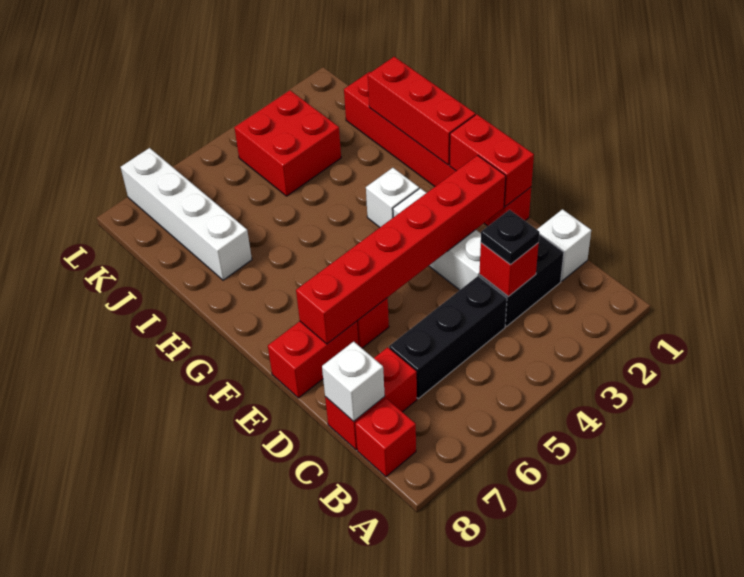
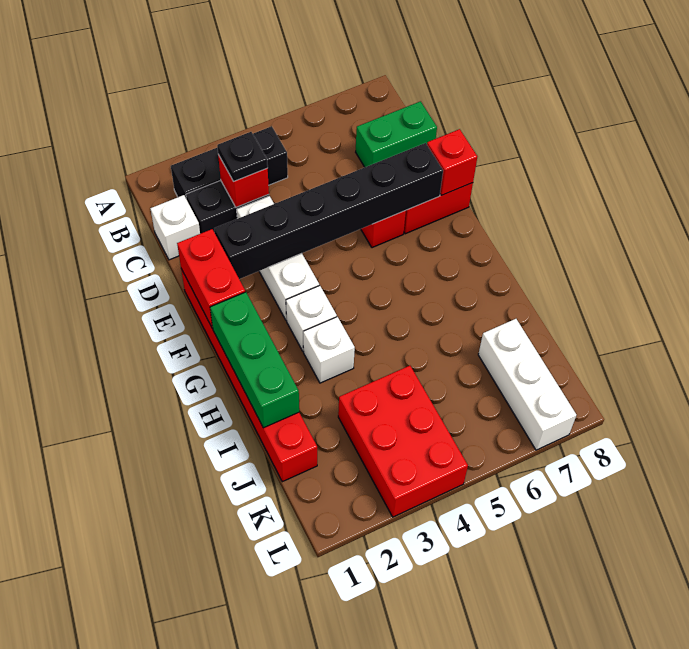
red brick B8 level 1 -> red brick E8 level 2
black brick C4:C6 level 1 -> black brick B2:B4 level 1
red brick C7:C8 level 1 -> green brick C7:C8 level 1
white brick C8 level 2 -> white brick H3 level 1
red brick E2:E7 level 2 -> black brick E2:E7 level 2
red brick G1:I1 level 2 -> green brick G1:I1 level 2
white brick I7:L7 level 1 -> white brick J7:L7 level 1
red brick J3:K4 level 1 -> red brick J3:L4 level 1

